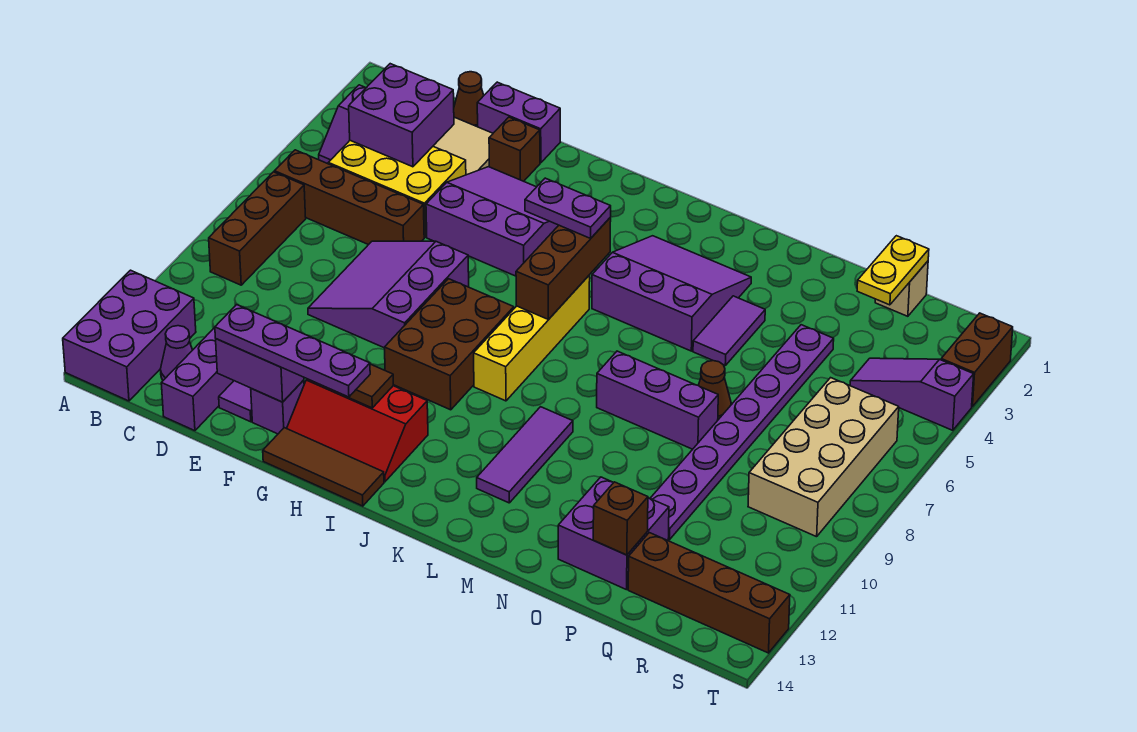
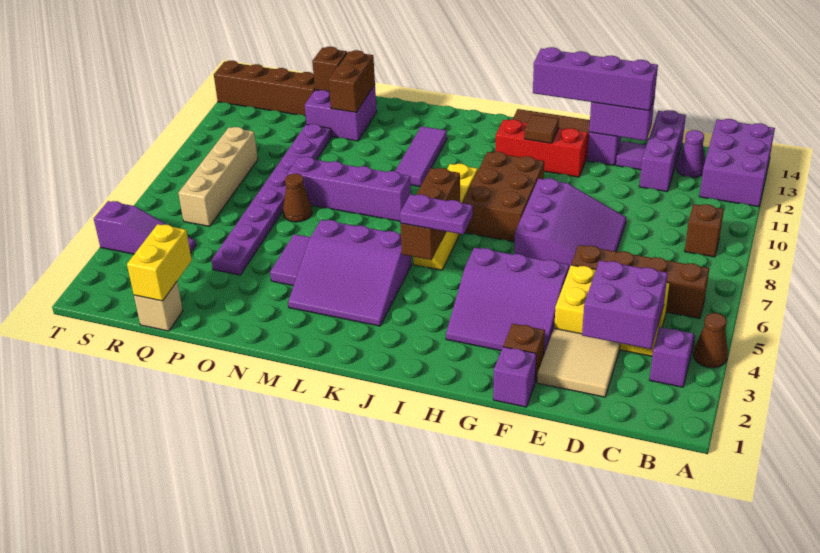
brown brick B7:B9 level 1 -> brown brick B9 level 1
brown cone D1 level 1 -> brown cone A4 level 1
purple brick E1:F1 level 1 -> purple brick F1 level 1
purple plate E13:H13 level 3 -> purple brick E13:H13 level 3
purple brick M8:O8 level 1 -> purple brick L8:O8 level 1
yellow plate Q1:Q2 level 2 -> yellow brick Q1:Q2 level 2
tan brick R6:S9 level 1 -> tan brick R6:R9 level 1
brown brick T2:T3 level 1 -> brown brick O12:O13 level 2

